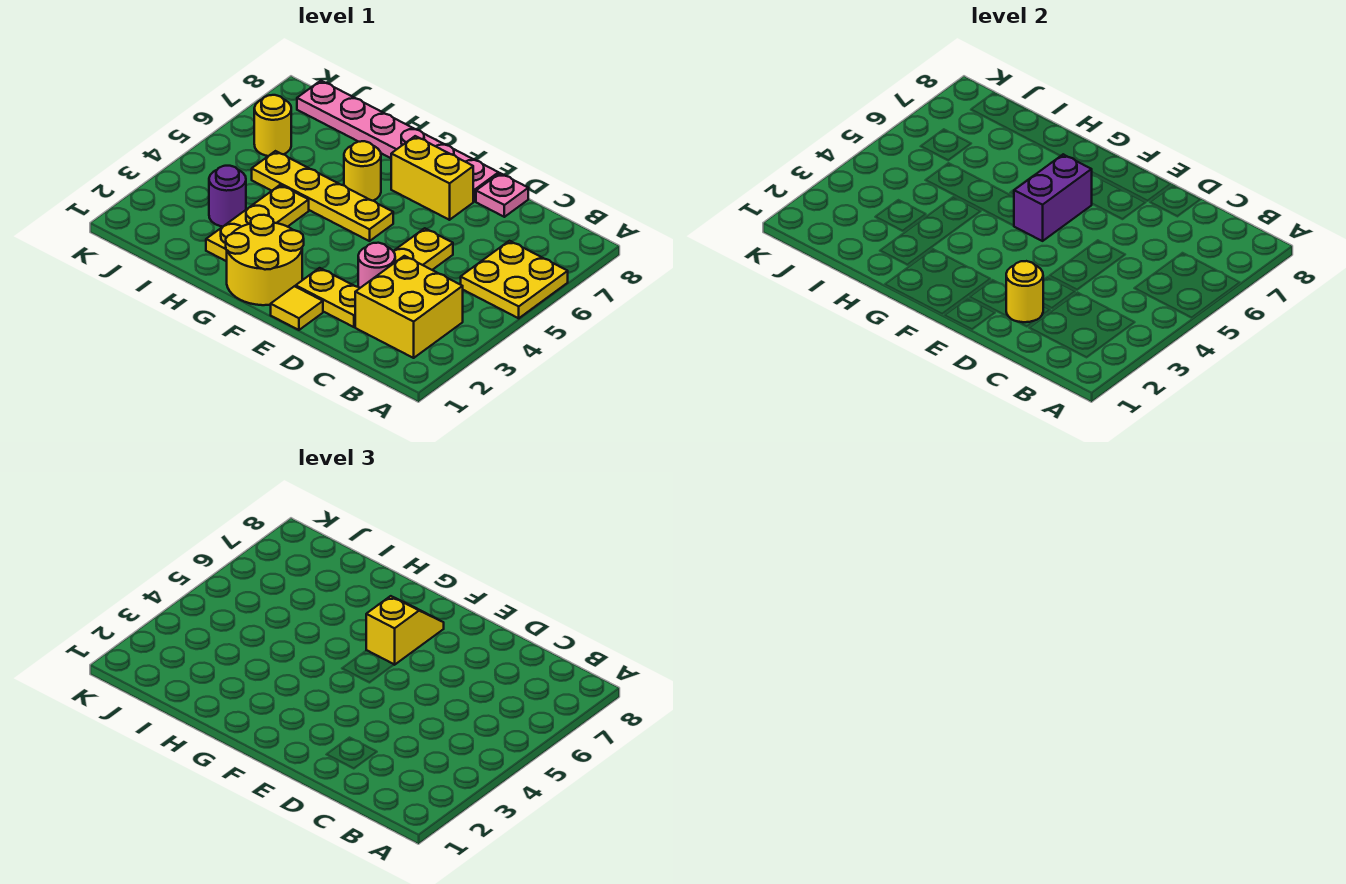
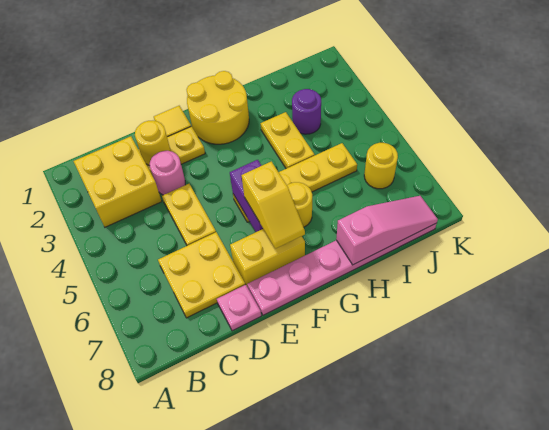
yellow plate A5:B6 level 1 -> yellow plate C6:D7 level 1
yellow plate H2:H4 level 1 -> yellow plate H3:H4 level 1
none -> pink slope H8:J8 level 2 top H

